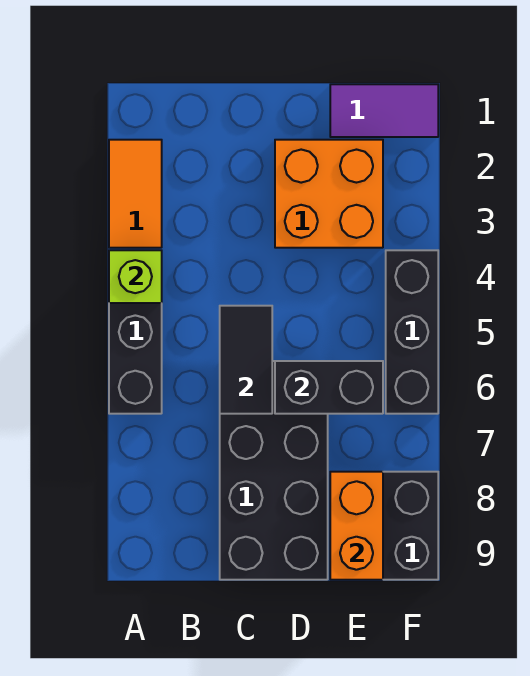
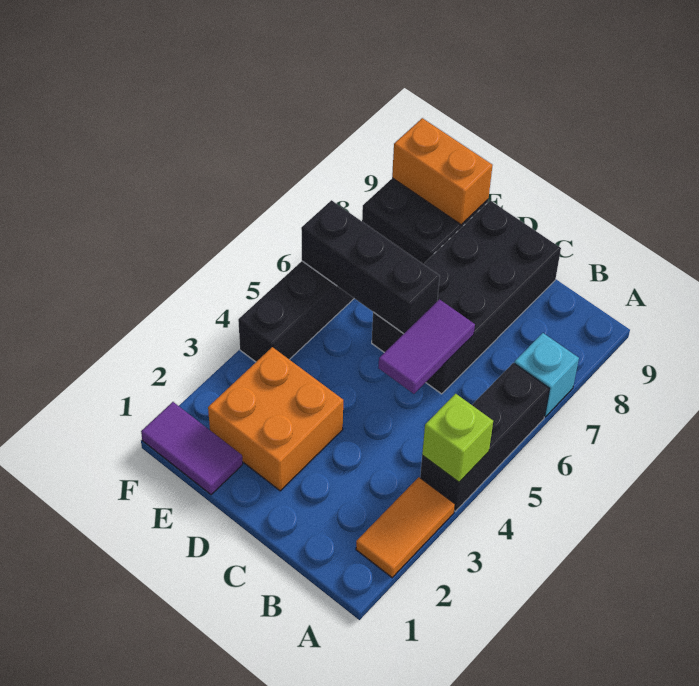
none -> cyan brick A7 level 1
black tile C5:C6 level 2 -> purple tile C5:C6 level 2
black brick D6:E6 level 2 -> black brick D6:F6 level 2
orange brick E8:E9 level 2 -> orange brick E9:F9 level 2

